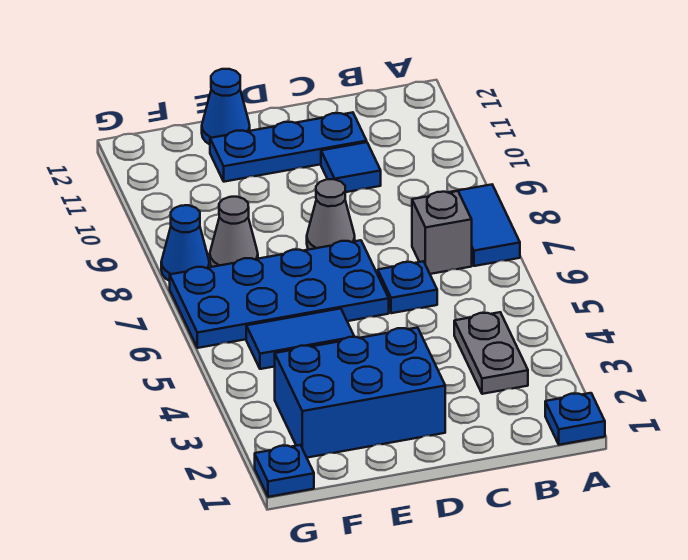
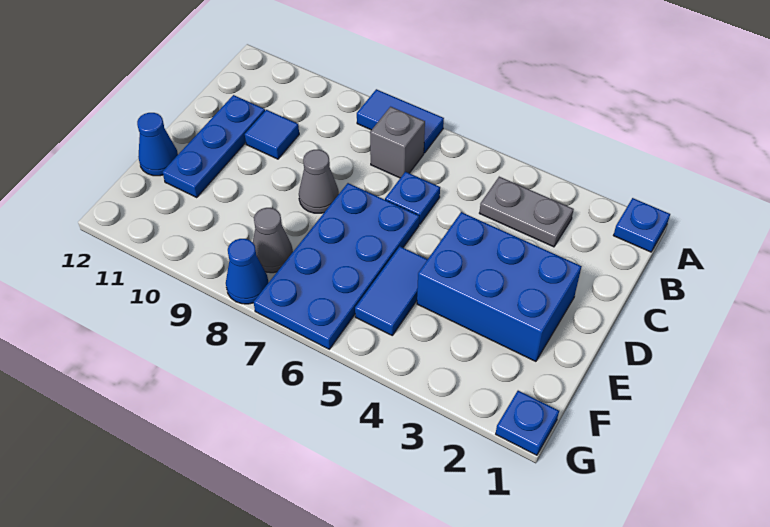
blue brick D2:F3 level 1 -> blue brick D2:E4 level 1

